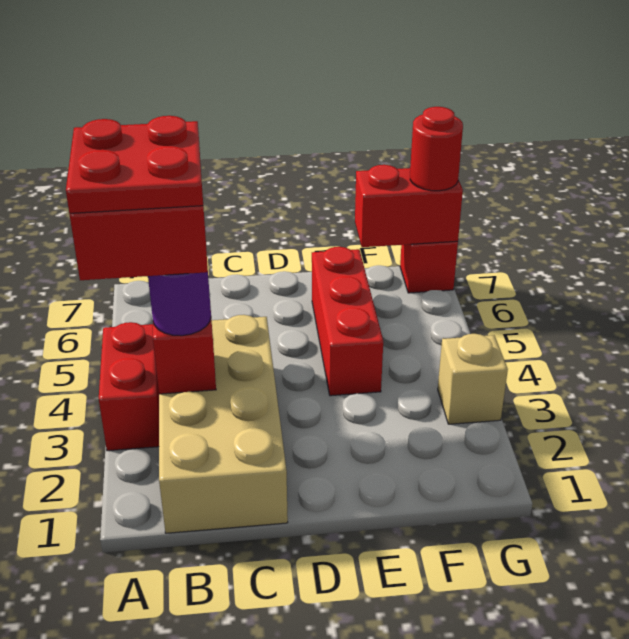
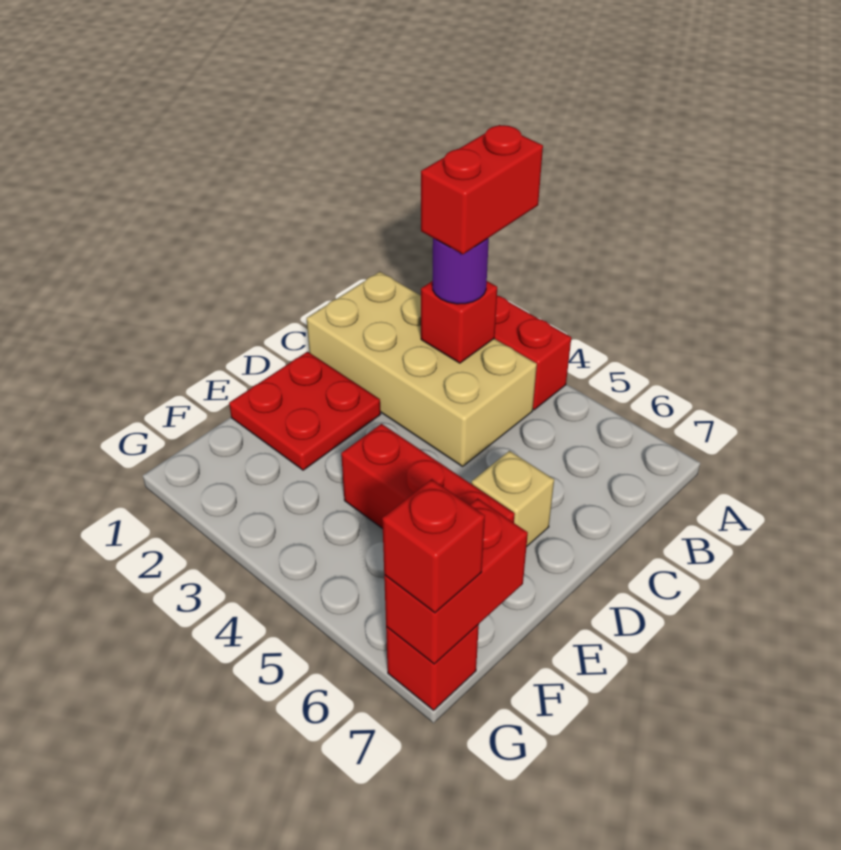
red plate A3:B4 level 5 -> red plate D1:E2 level 1
tan brick G3 level 1 -> tan brick D6 level 1
red round brick G7 level 3 -> red brick G7 level 3

